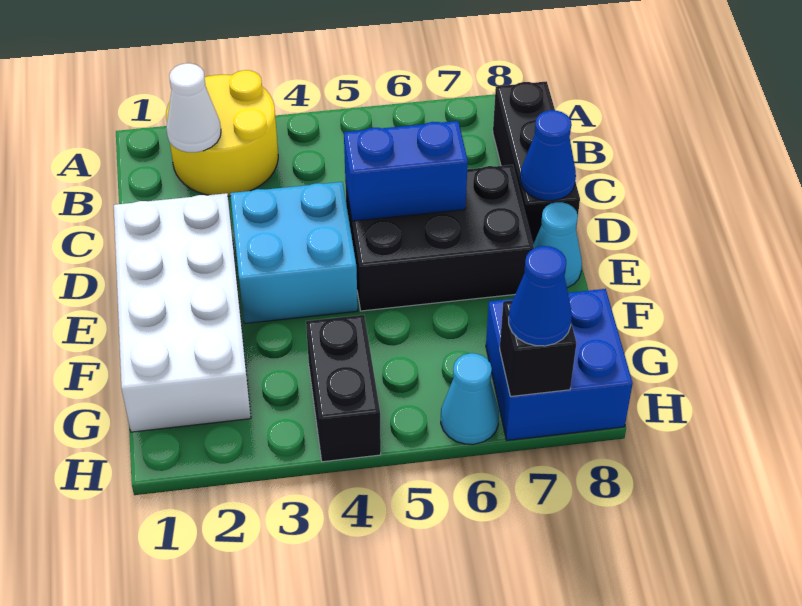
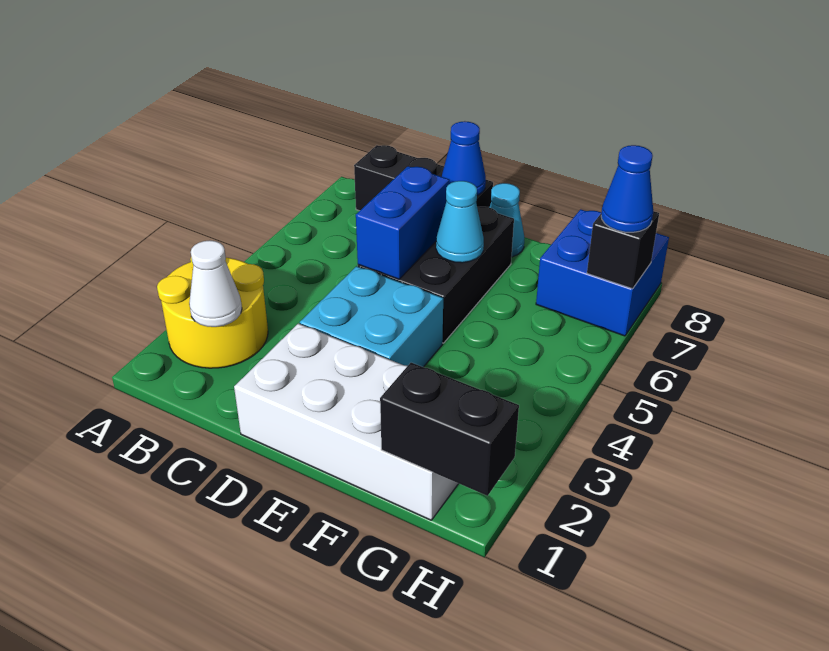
black brick G4:H4 level 1 -> black brick G1:H1 level 2
cyan cone H6 level 1 -> cyan cone E6 level 2

